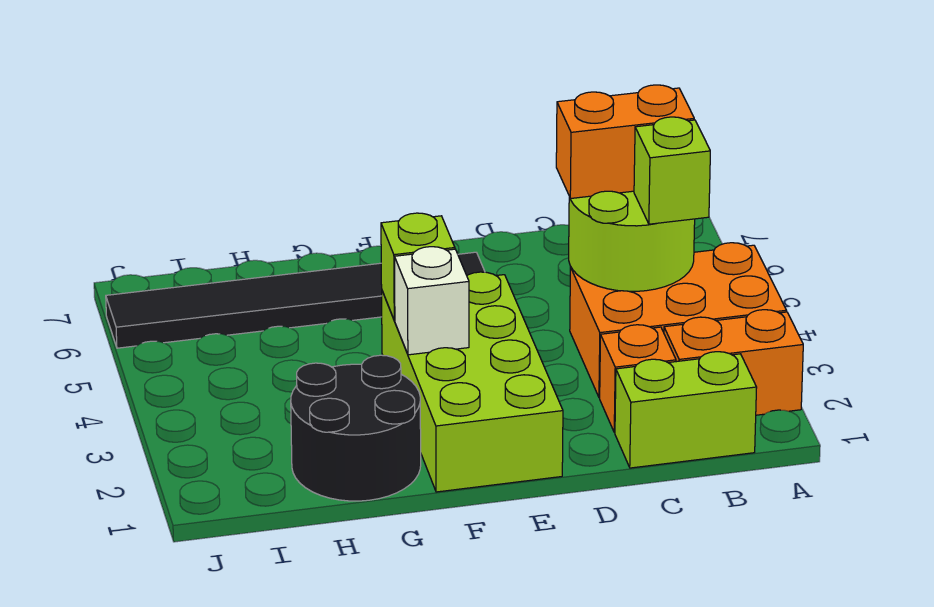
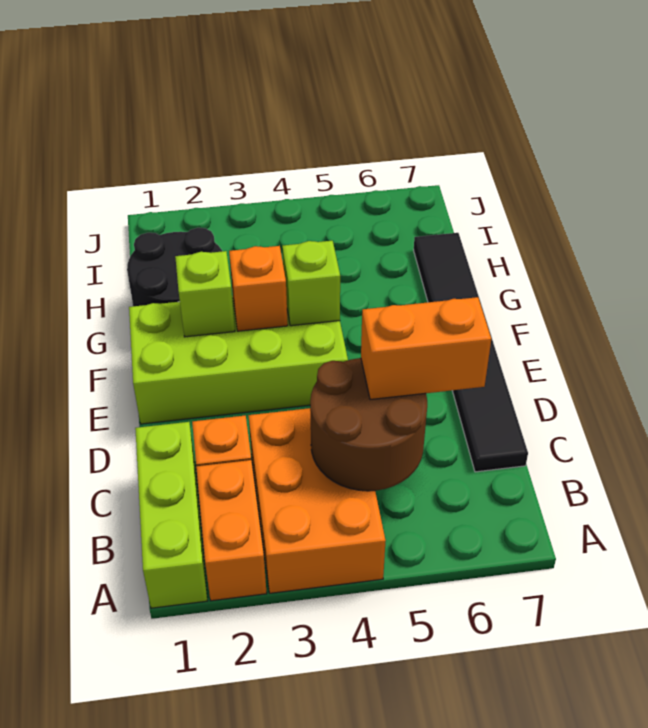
lime brick B1:C1 level 1 -> lime brick A1:C1 level 1
lime round brick B4:C5 level 2 -> brown round brick B4:C5 level 2
lime brick B4 level 3 -> lime brick F2 level 2
orange brick B5:C5 level 3 -> orange brick C5:C6 level 3
black tile E6:J6 level 1 -> black tile C7:H7 level 1
white brick F3 level 2 -> orange brick F3 level 2

